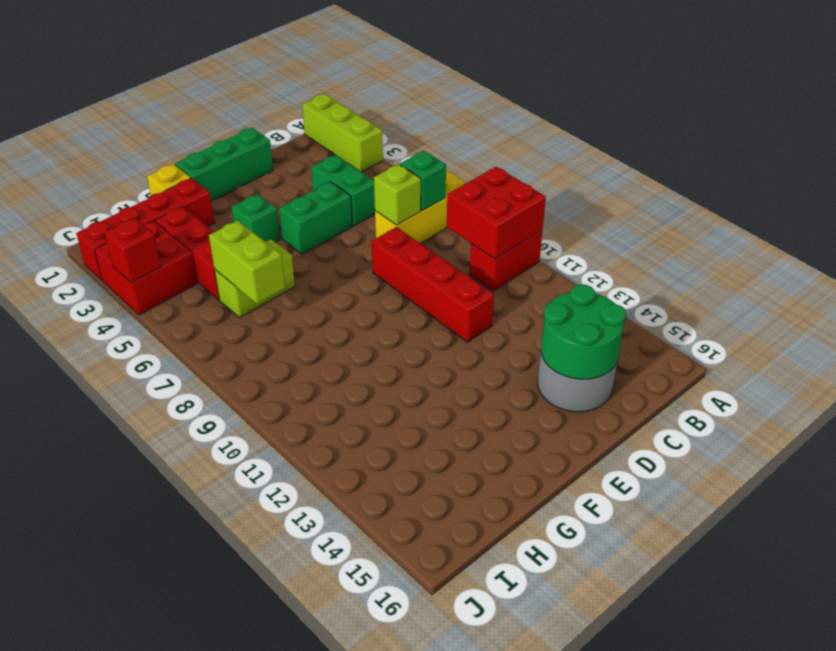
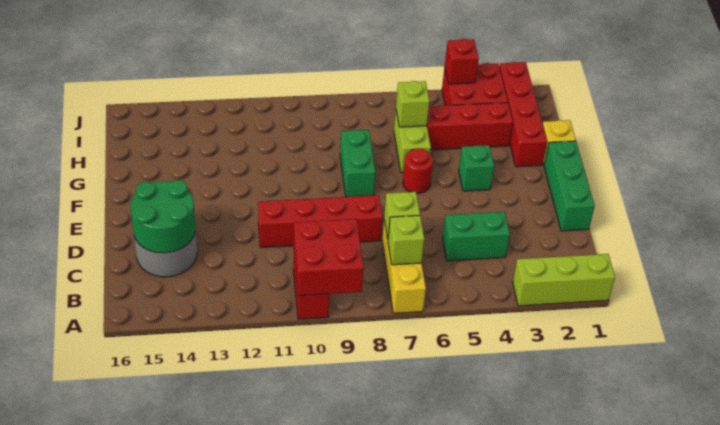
green brick B7 level 2 -> lime brick B7 level 2
green brick D5:E5 level 1 -> green brick F8:G8 level 1
none -> red round brick F6 level 1
lime brick H6:H7 level 2 -> lime brick H6 level 2

